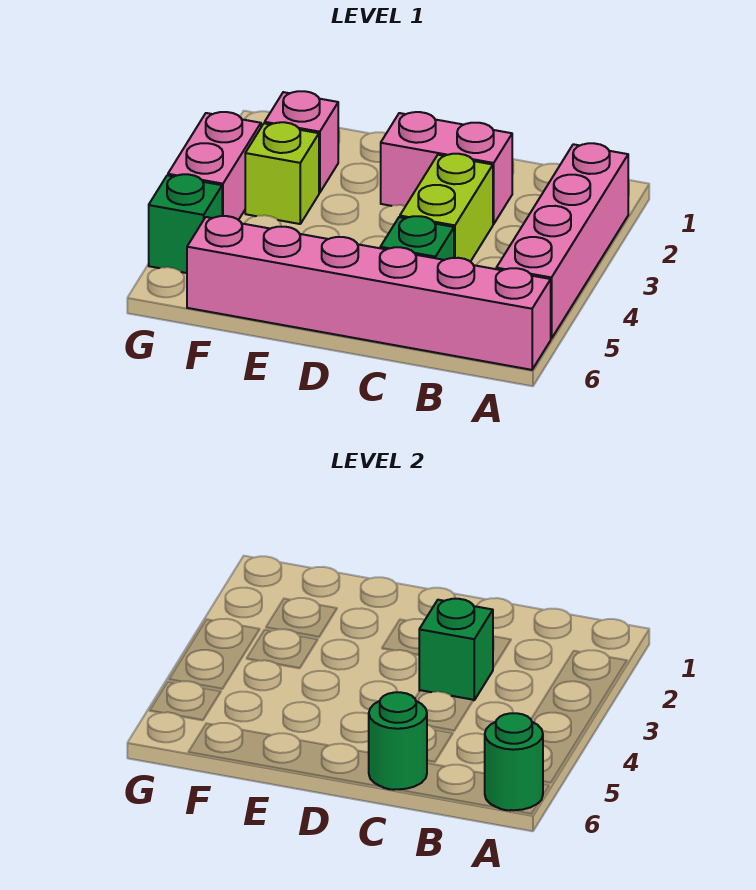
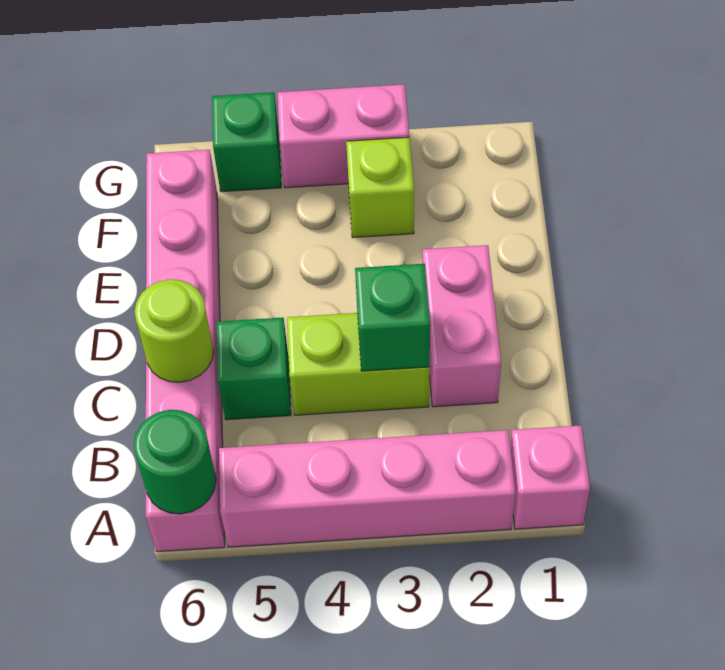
green round brick C6 level 2 -> lime round brick C6 level 2
pink brick F2 level 1 -> pink brick A1 level 1

